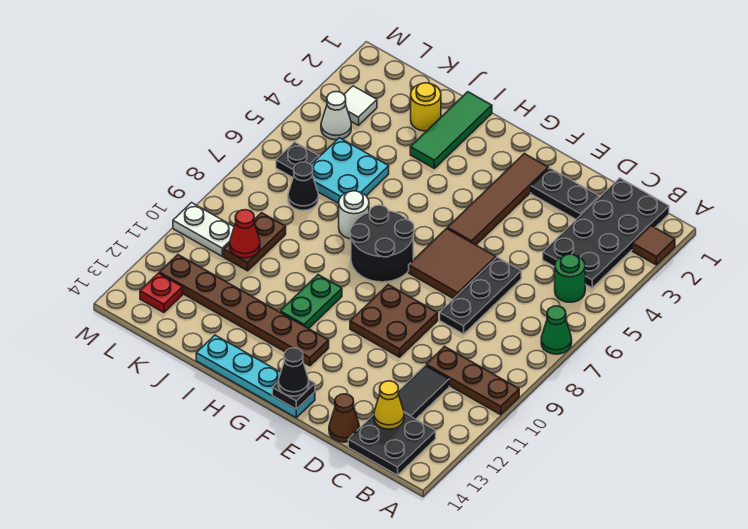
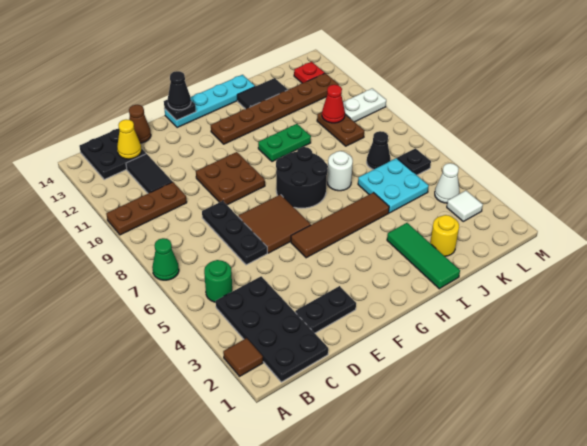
brown tile F2:F5 level 1 -> brown tile F5:I5 level 1
green plate H10:H11 level 1 -> green plate H10:I10 level 1
none -> black tile I13:J13 level 1

